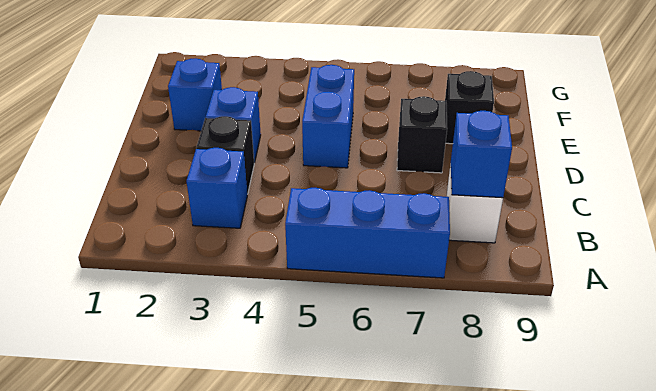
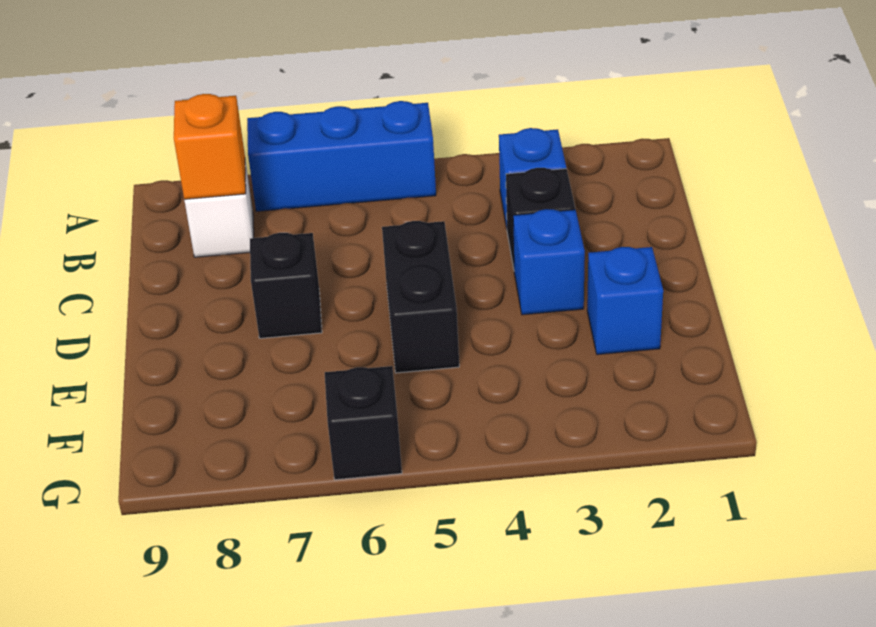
blue brick B8 level 2 -> orange brick B8 level 2
blue brick D5:E5 level 1 -> black brick D5:E5 level 1
black brick E8 level 1 -> black brick G6 level 1

